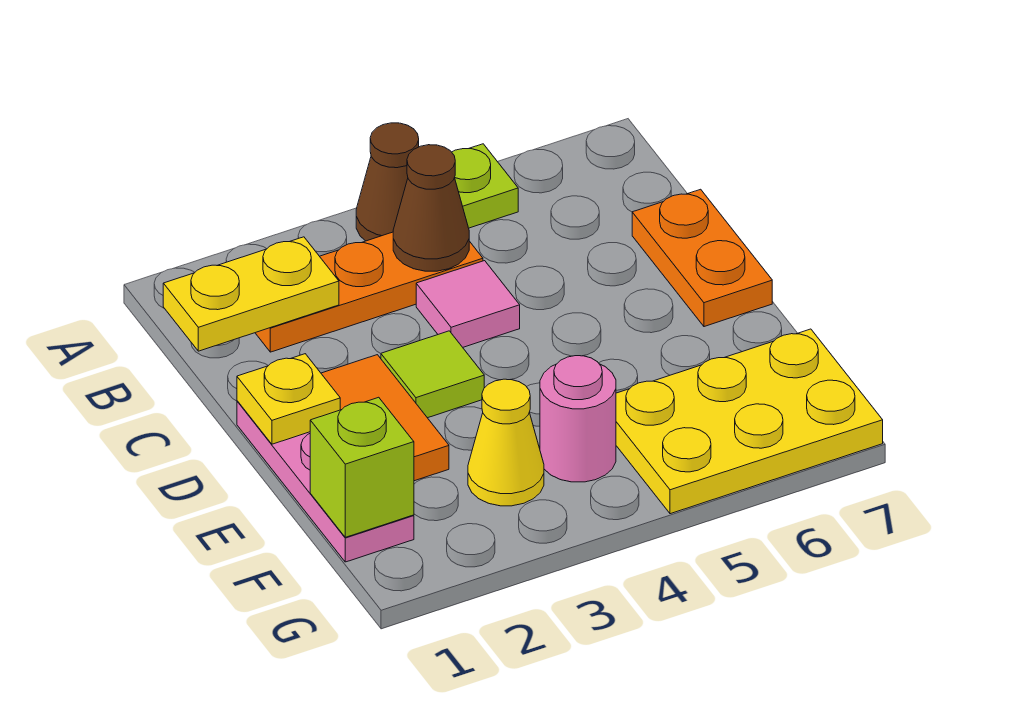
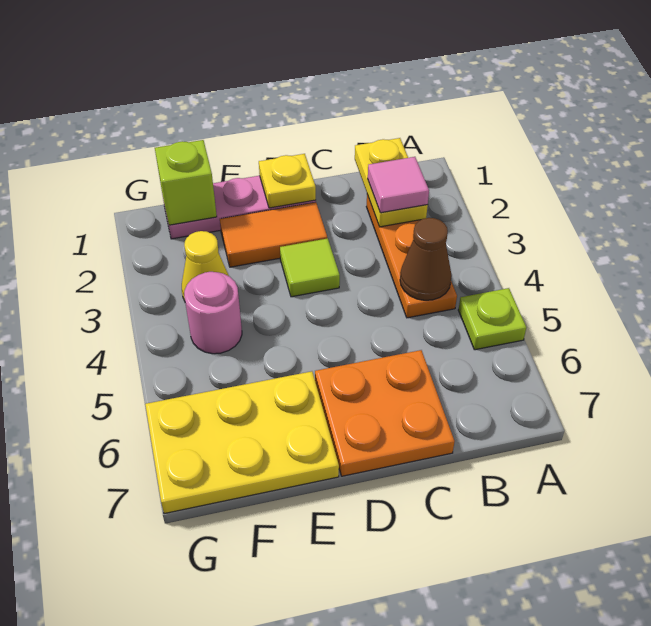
brown cone A4 level 1 -> none
pink tile C4 level 1 -> pink tile B2 level 3
orange plate C7:D7 level 1 -> orange plate C6:D7 level 1
yellow plate F5:G7 level 1 -> yellow plate E6:G7 level 1

